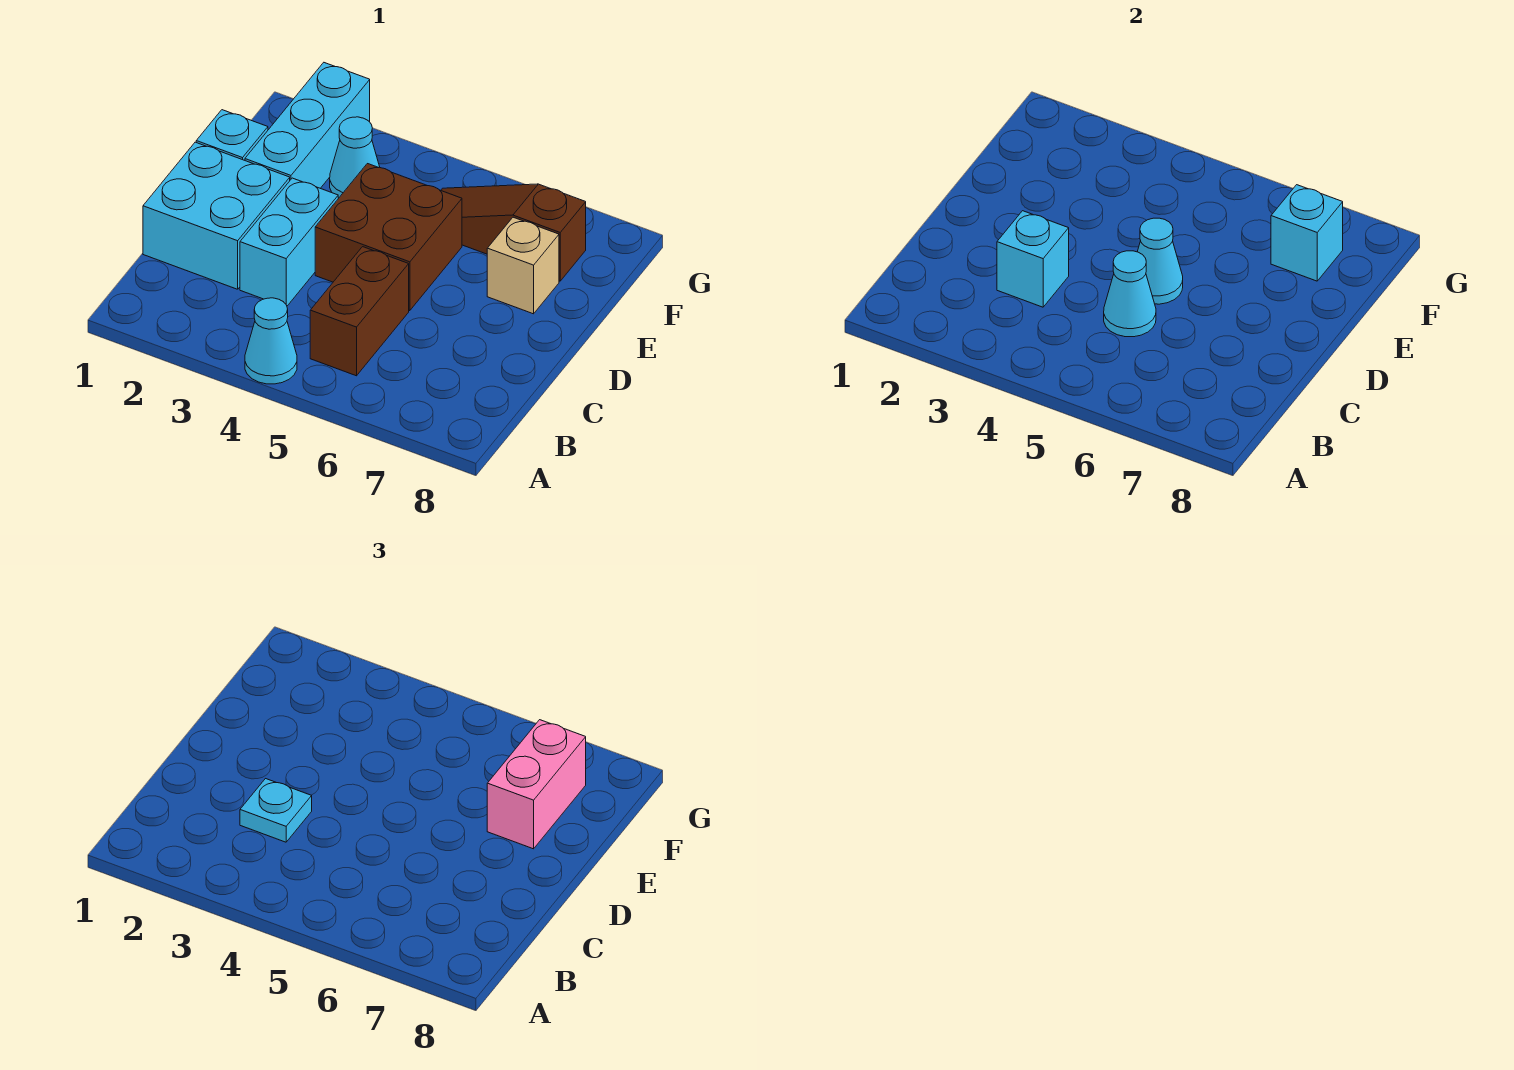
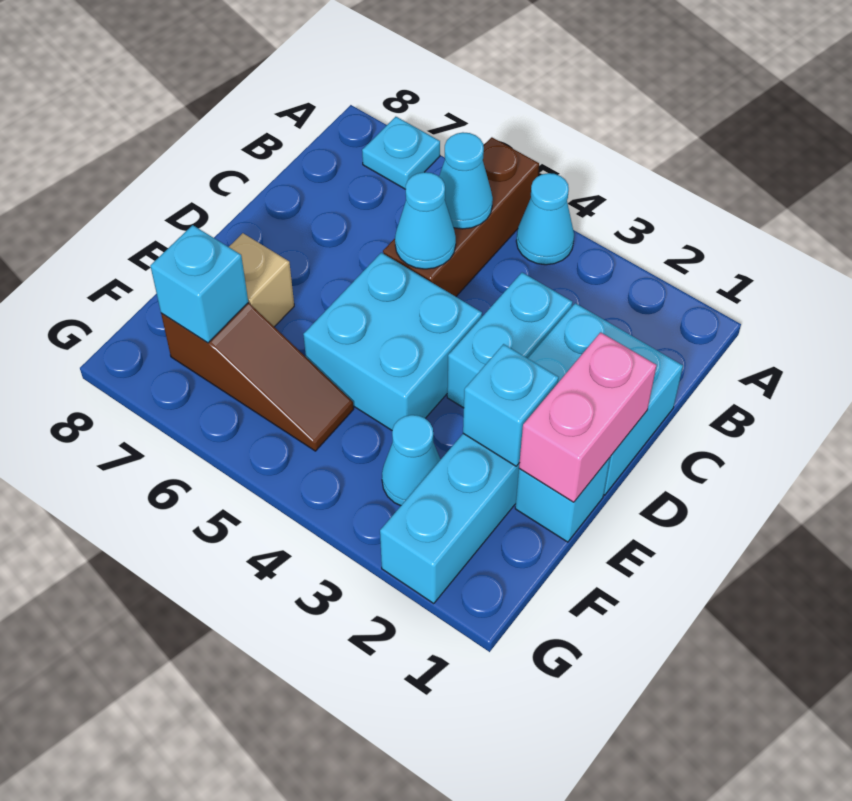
brown brick B5:C5 level 1 -> brown brick A5:C5 level 1
cyan brick C3 level 2 -> cyan brick E2 level 2
cyan plate C3 level 3 -> cyan plate A7 level 1
brown brick D4:E5 level 1 -> cyan brick D4:E5 level 1
cyan cone D5 level 2 -> cyan cone B5 level 2
pink brick E7:F7 level 3 -> pink brick D1:E1 level 2

